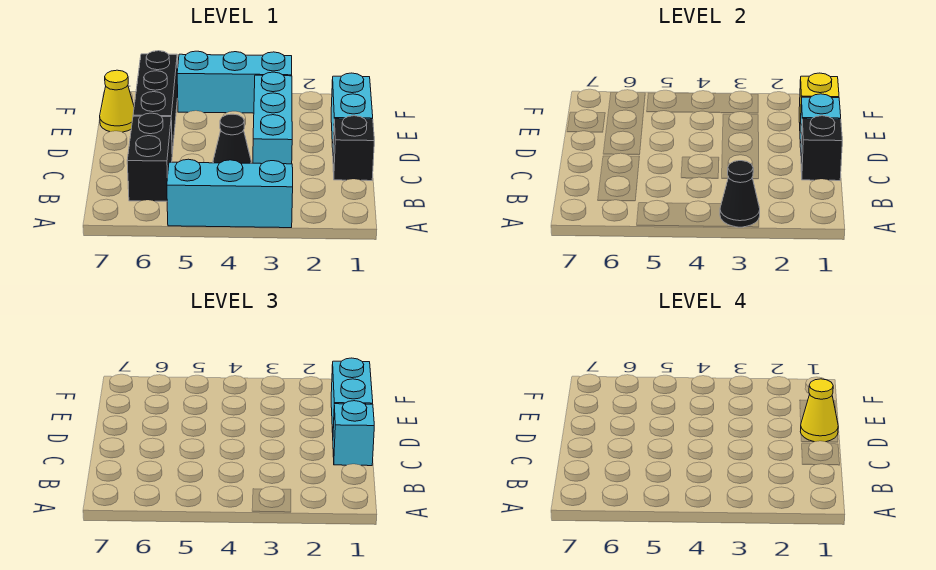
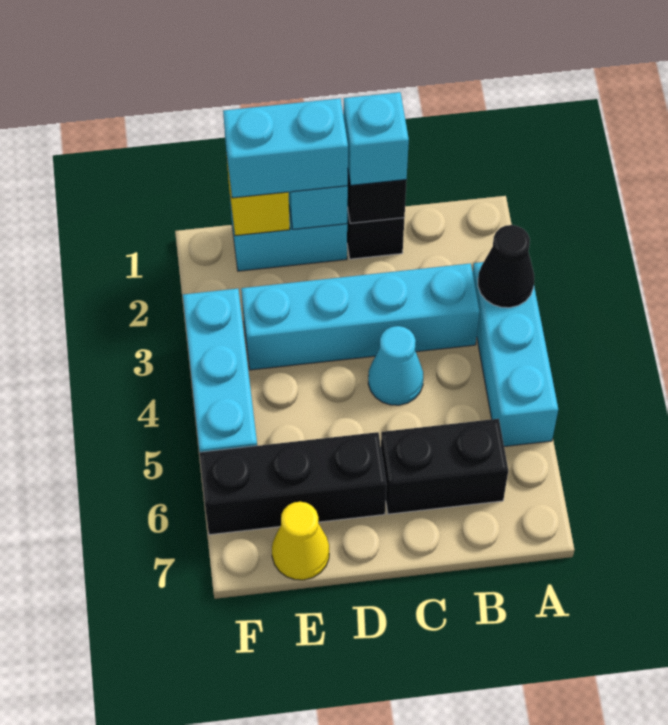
cyan brick C3:E3 level 1 -> cyan brick B3:E3 level 1
black cone C4 level 1 -> cyan cone C4 level 1
yellow cone D1 level 4 -> none

